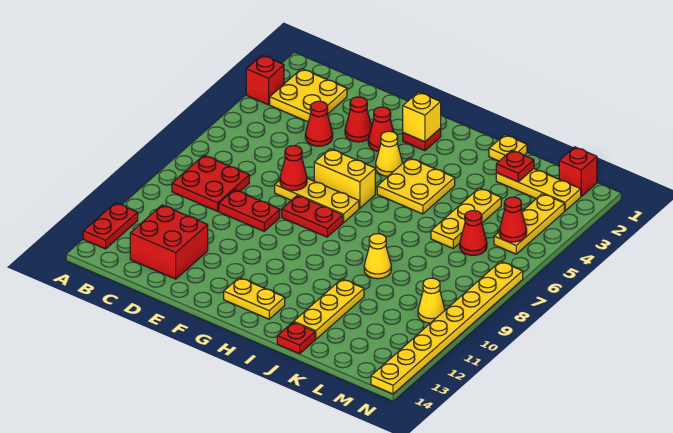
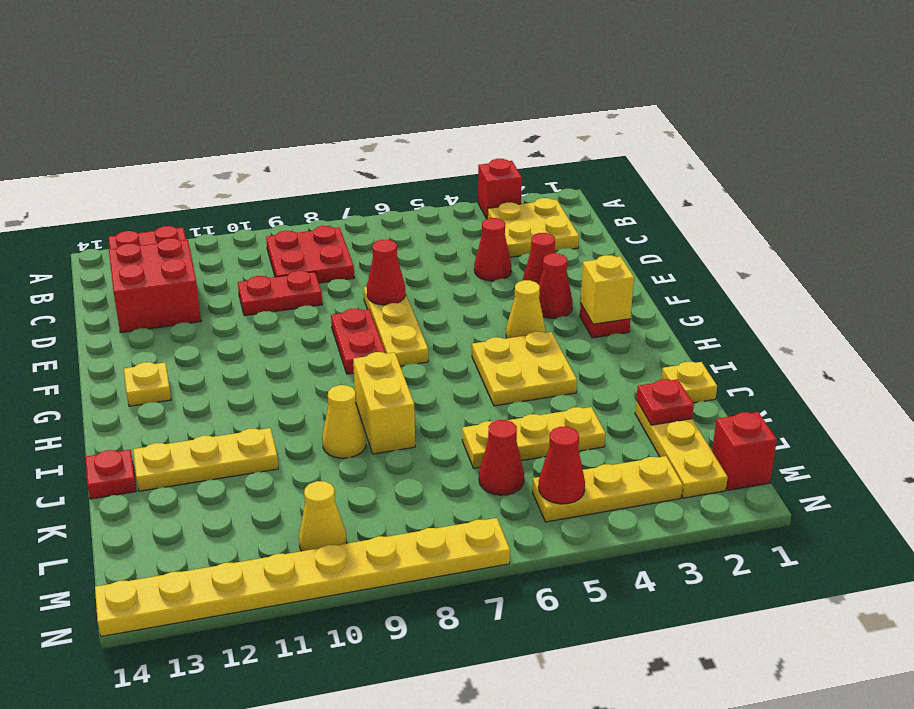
red plate D9:E9 level 1 -> red plate D9:D10 level 1
yellow brick F6:G6 level 1 -> yellow brick I8:J8 level 1
yellow plate G13:H13 level 1 -> yellow plate G13 level 1

